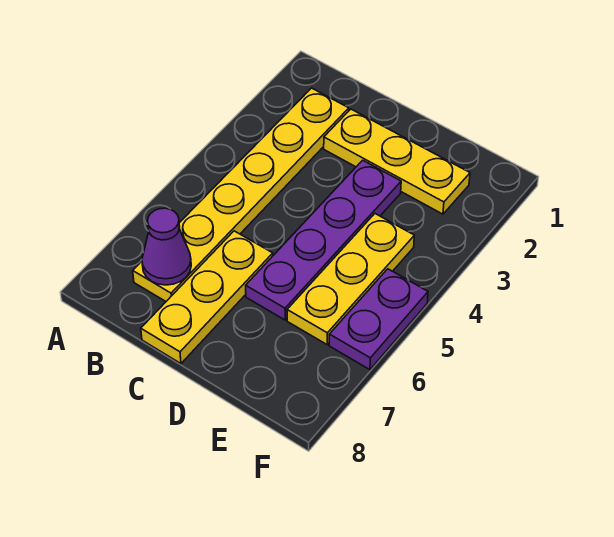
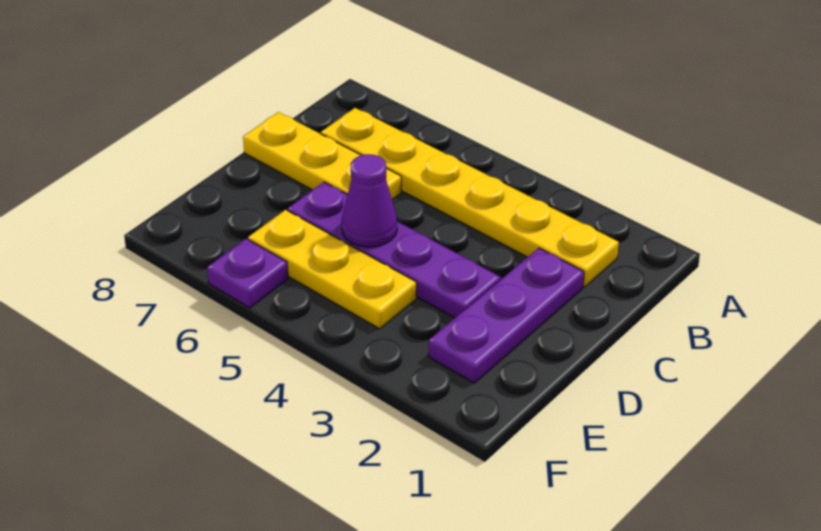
purple cone B7 level 2 -> purple cone D5 level 2
yellow plate C2:E2 level 1 -> purple plate C2:E2 level 1
purple plate F5:F6 level 1 -> purple plate F6 level 1

